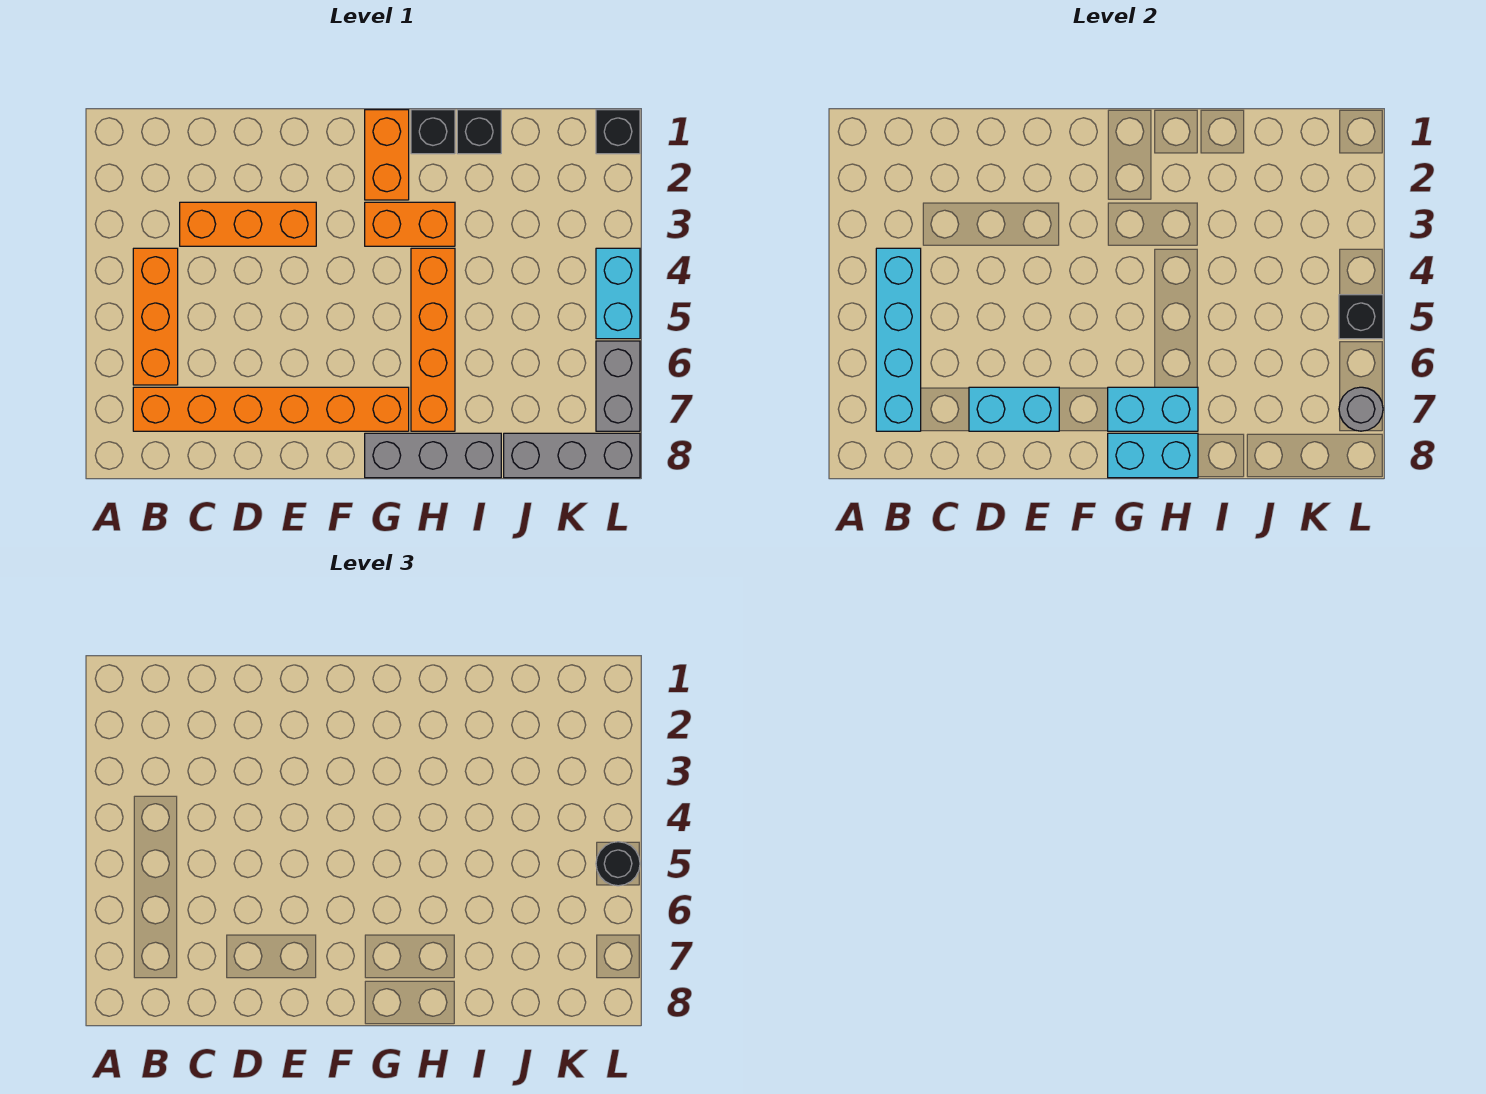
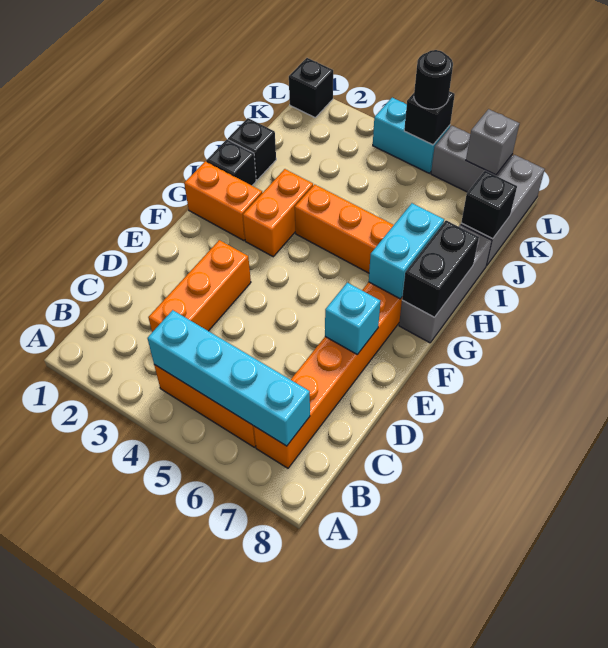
cyan brick D7:E7 level 2 -> cyan brick E7 level 2
cyan brick G8:H8 level 2 -> black brick G8:H8 level 2
none -> black brick J8 level 2
grey round brick L7 level 2 -> grey brick L7 level 2

